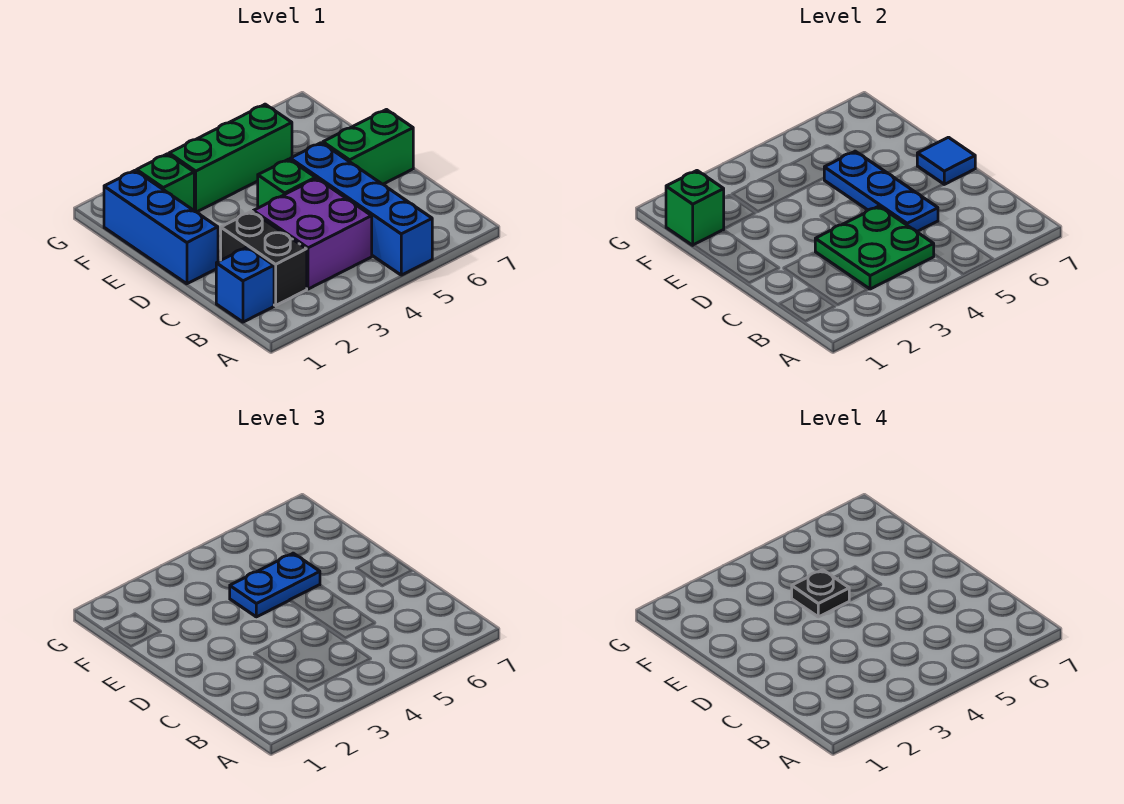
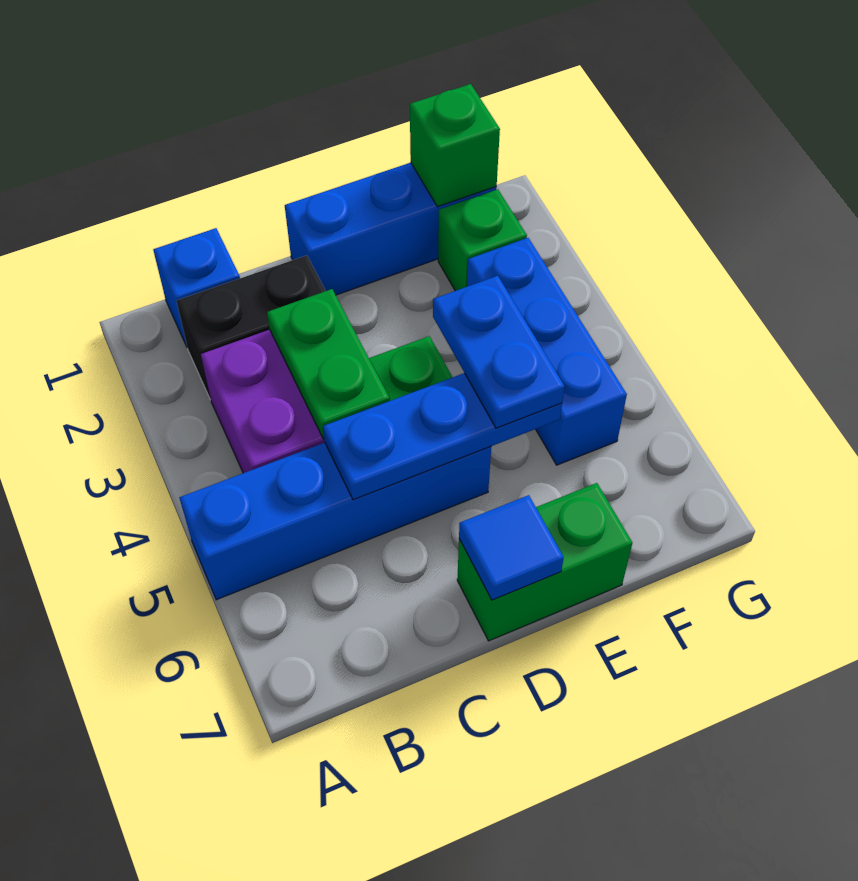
green plate B3:C4 level 2 -> green plate C3:C4 level 2
green brick D6:D7 level 1 -> green brick D7:E7 level 1
black plate E4 level 4 -> none
green brick F3:F5 level 1 -> blue brick F3:F5 level 1

